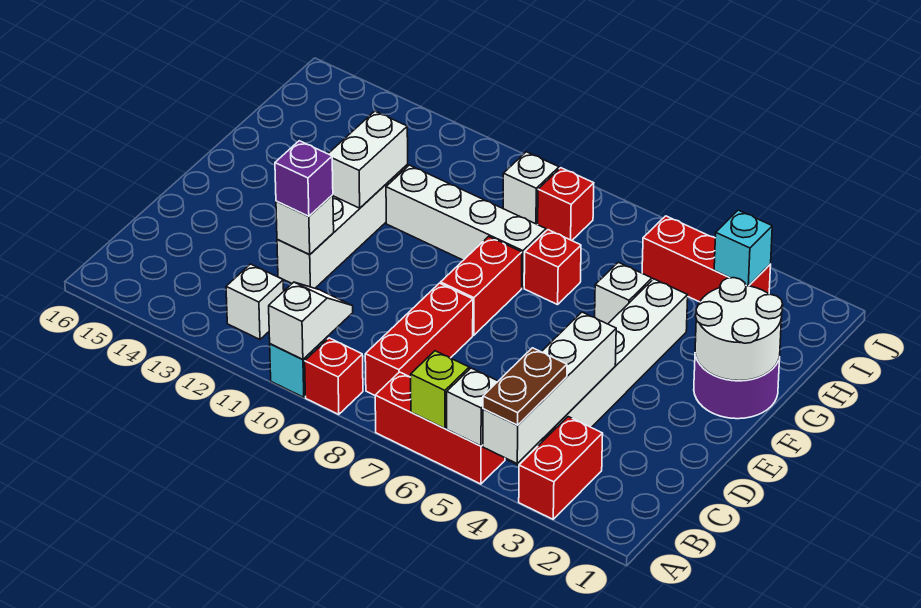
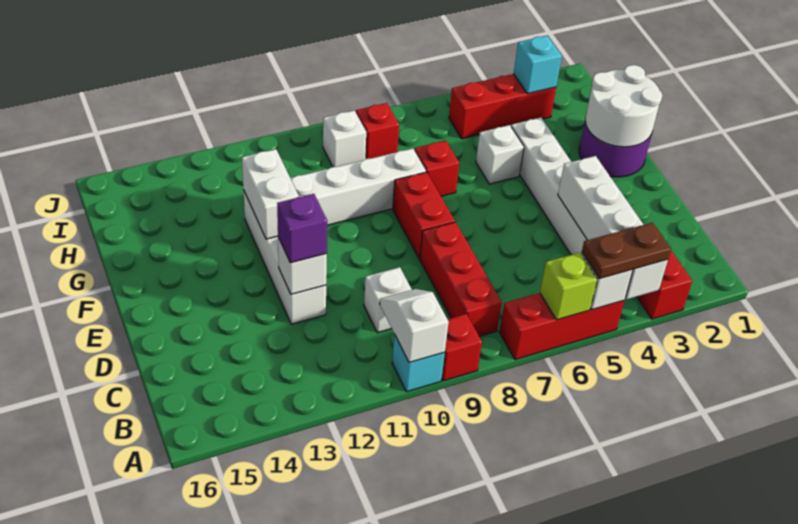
brown plate A4:B4 level 3 -> brown plate A4:A5 level 3
white brick B12 level 1 -> white brick C10 level 1

